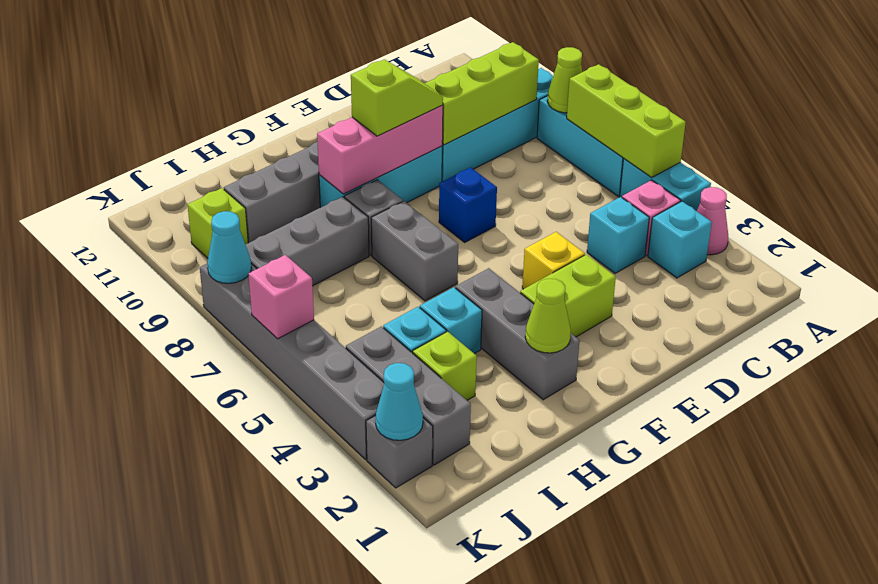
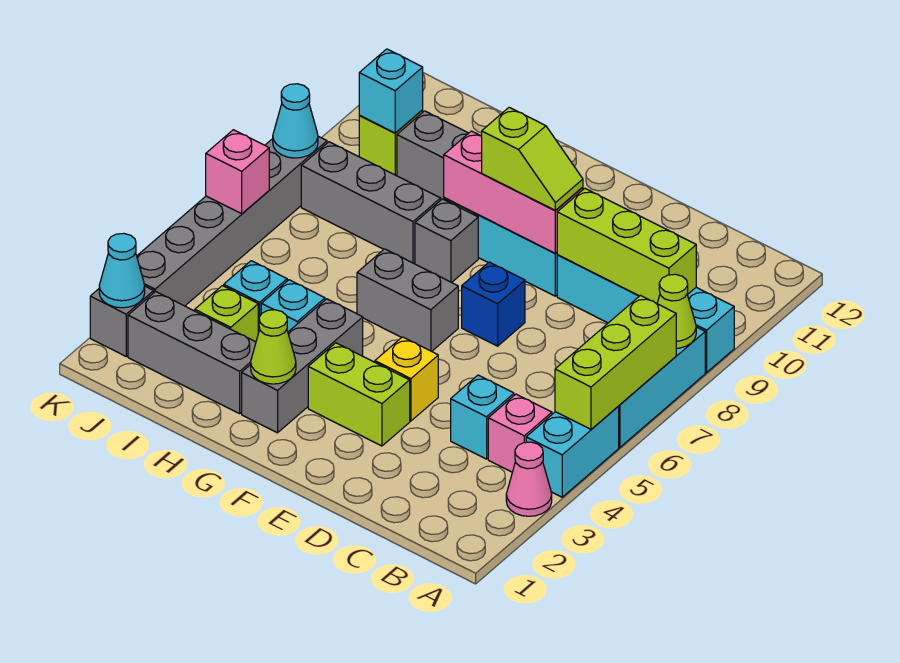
cyan brick B3 level 1 -> cyan brick J10 level 2
grey brick G6:G7 level 1 -> grey brick F6:G6 level 1
grey brick J2:J4 level 1 -> grey brick H2:J2 level 1

